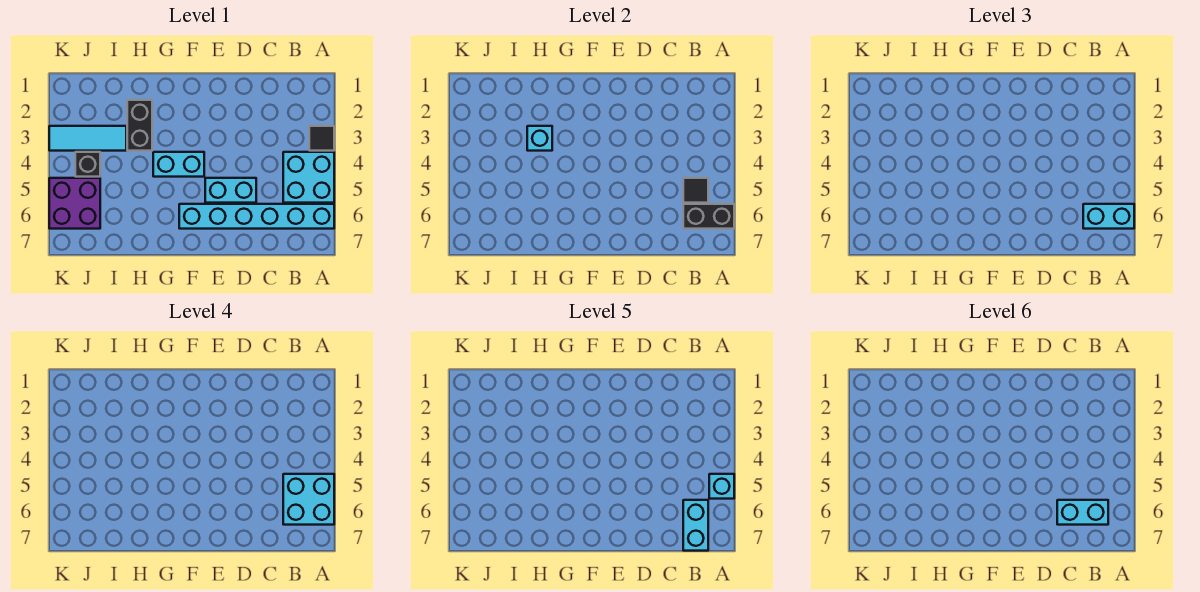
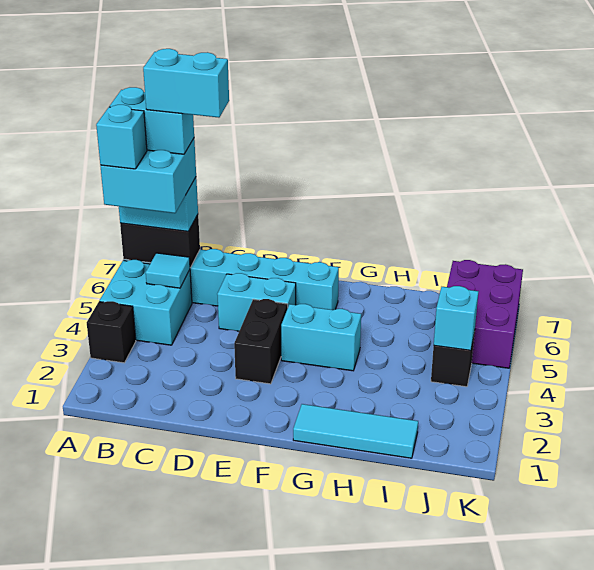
black tile A3 level 1 -> black brick A3 level 1
black tile B5 level 2 -> cyan tile B5 level 2
cyan brick B6:B7 level 5 -> cyan brick A6:B6 level 5
black brick H2:H3 level 1 -> black brick E3:E4 level 1
cyan brick H3 level 2 -> cyan brick J4 level 2
cyan tile I3:K3 level 1 -> cyan tile G1:I1 level 1
purple brick J5:K6 level 1 -> purple brick J5:K7 level 1

